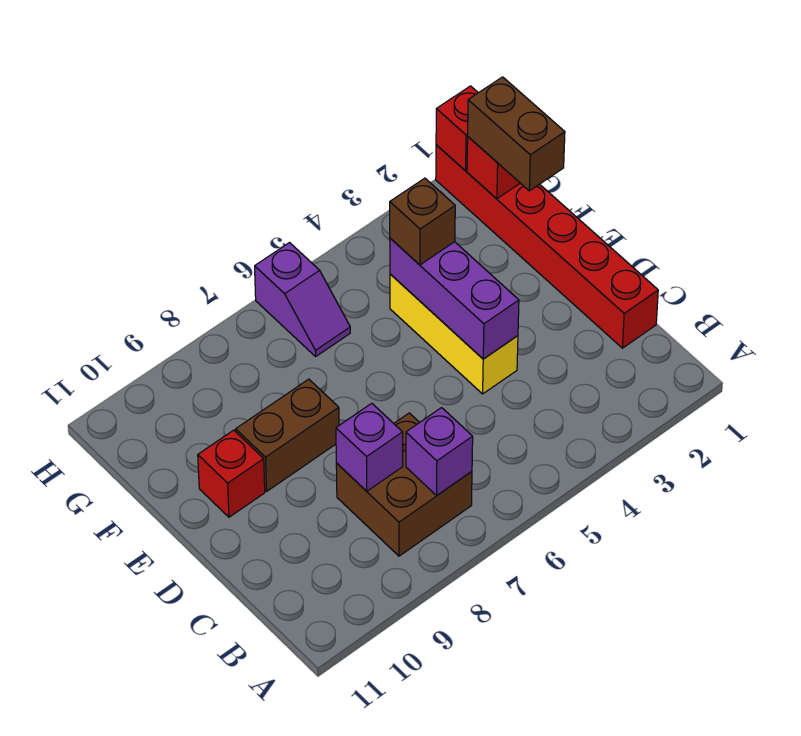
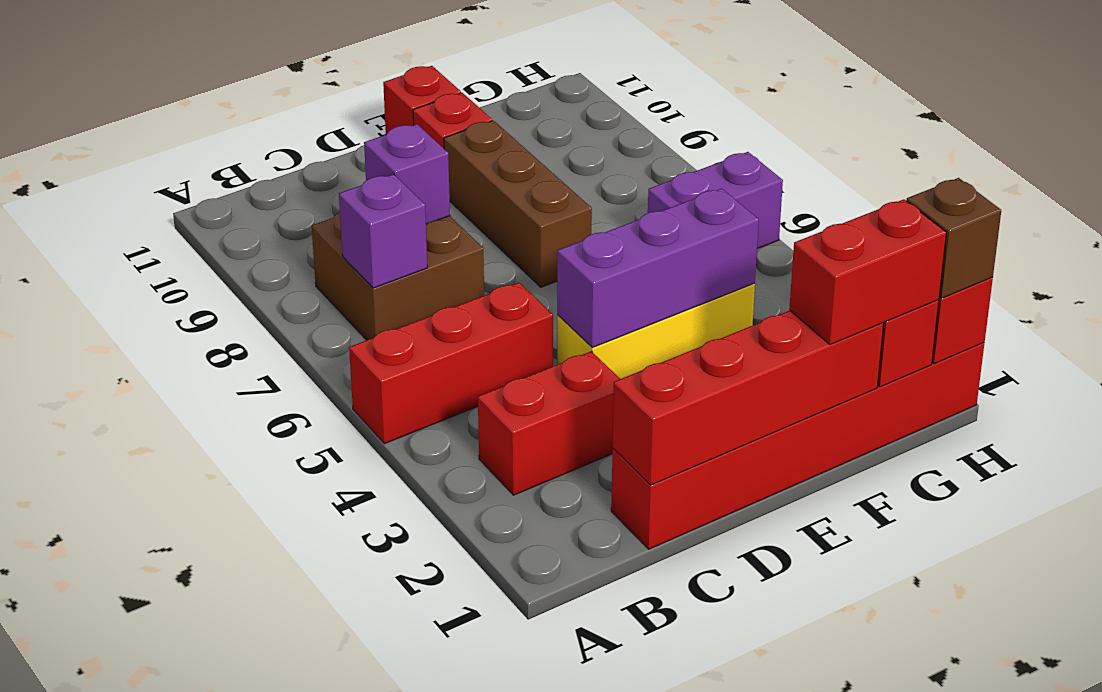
none -> red brick A5:C5 level 1
none -> red brick B3:C3 level 1
none -> red brick C1:F1 level 2
brown brick E8:E9 level 1 -> brown brick E7:E9 level 1
none -> red brick E11 level 1
brown brick F1:G1 level 3 -> red brick F1:G1 level 3
brown brick F4 level 3 -> brown brick H1 level 3
purple slope G6:H6 level 1 top H -> purple brick G6:H6 level 1

